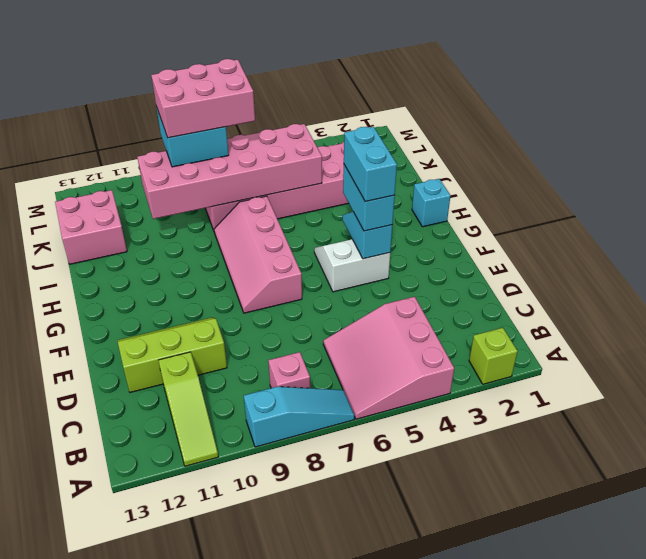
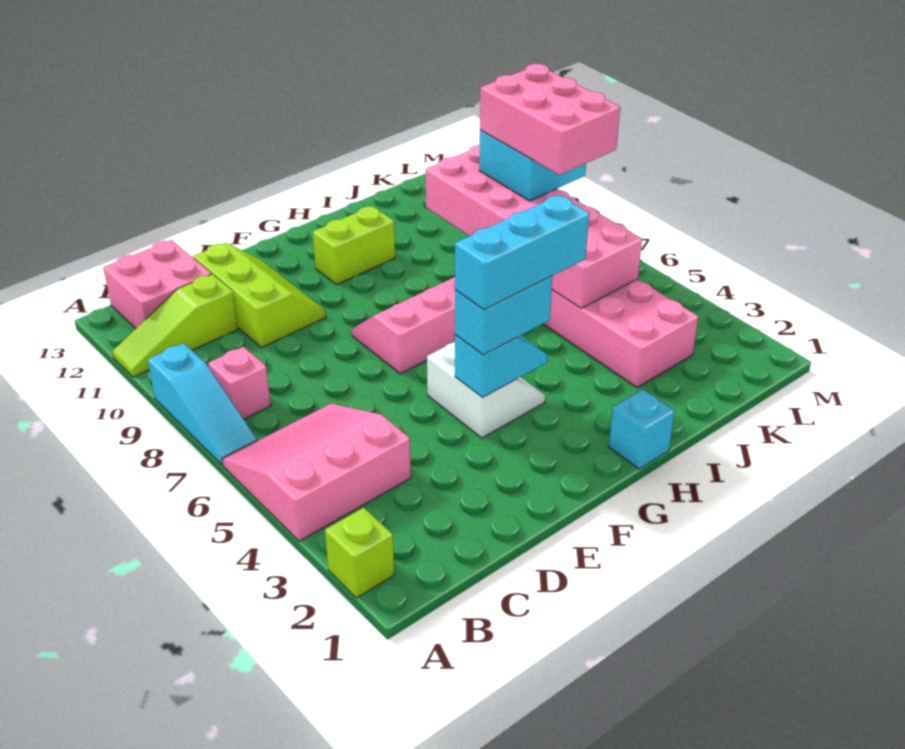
cyan brick F4:G4 level 4 -> cyan brick F4:H4 level 4
none -> lime brick G11:H11 level 1
pink brick J12:K13 level 1 -> pink brick B12:C13 level 1

